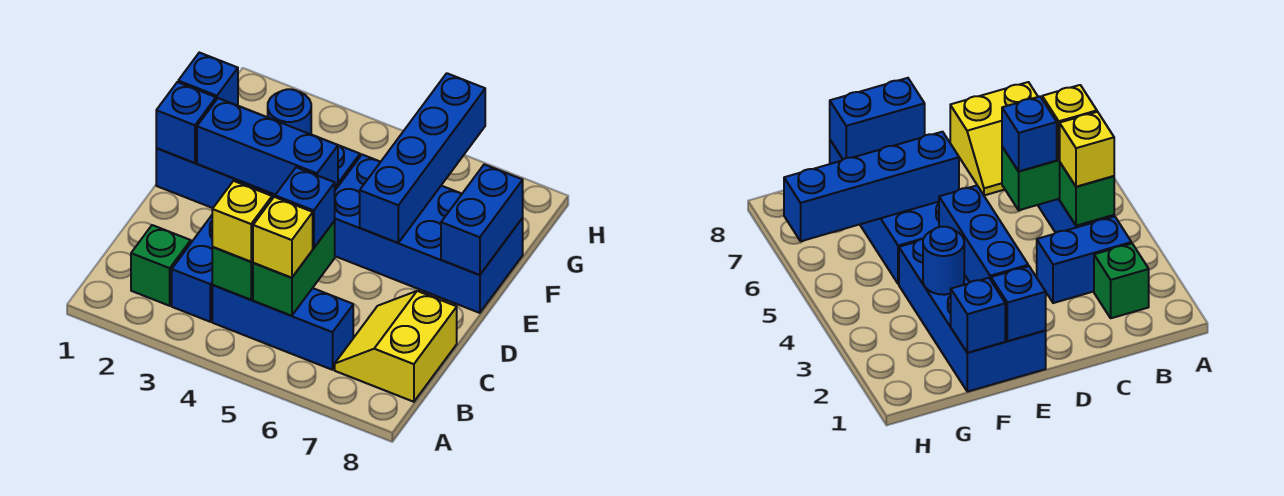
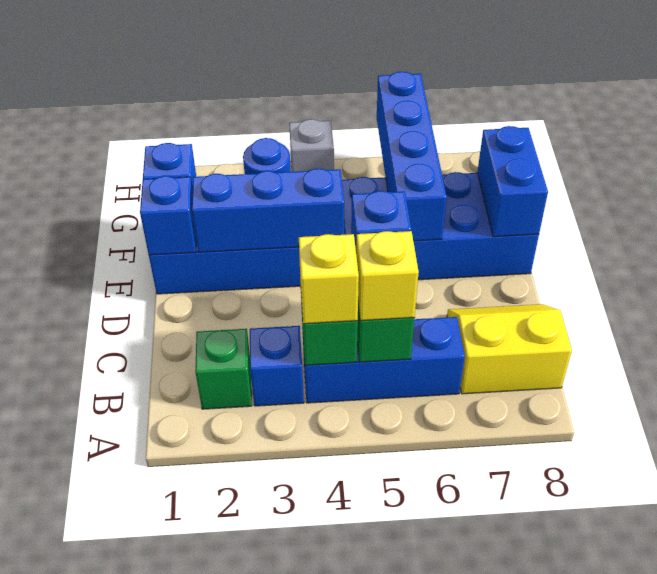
blue brick B3:C3 level 1 -> blue brick B3 level 1
yellow slope B7:C8 level 1 top 8 -> yellow slope B7:C8 level 1 top B
none -> grey brick H4 level 1

